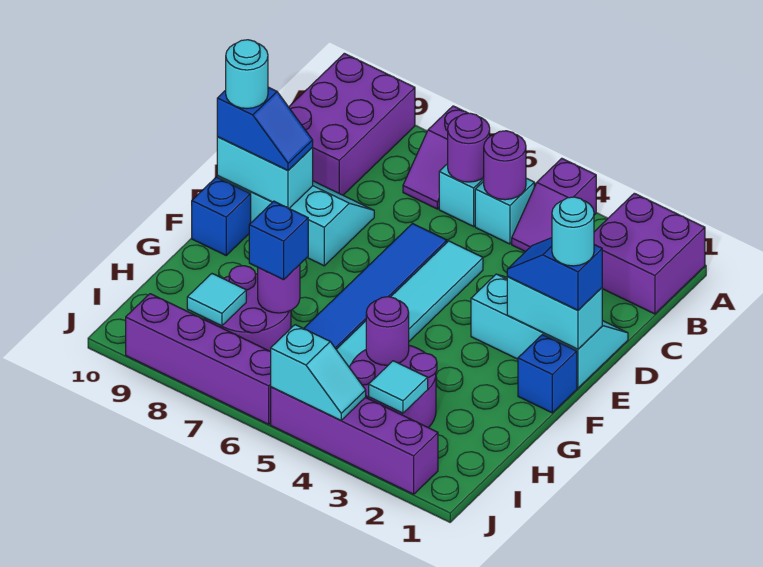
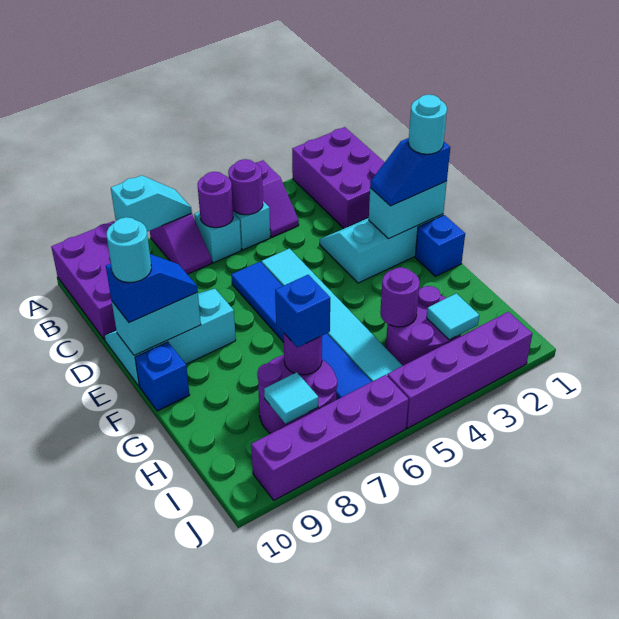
purple brick A1:B2 level 1 -> purple brick A1:C2 level 1
cyan slope J4:J5 level 2 top 5 -> cyan slope A7:A8 level 2 top 8

